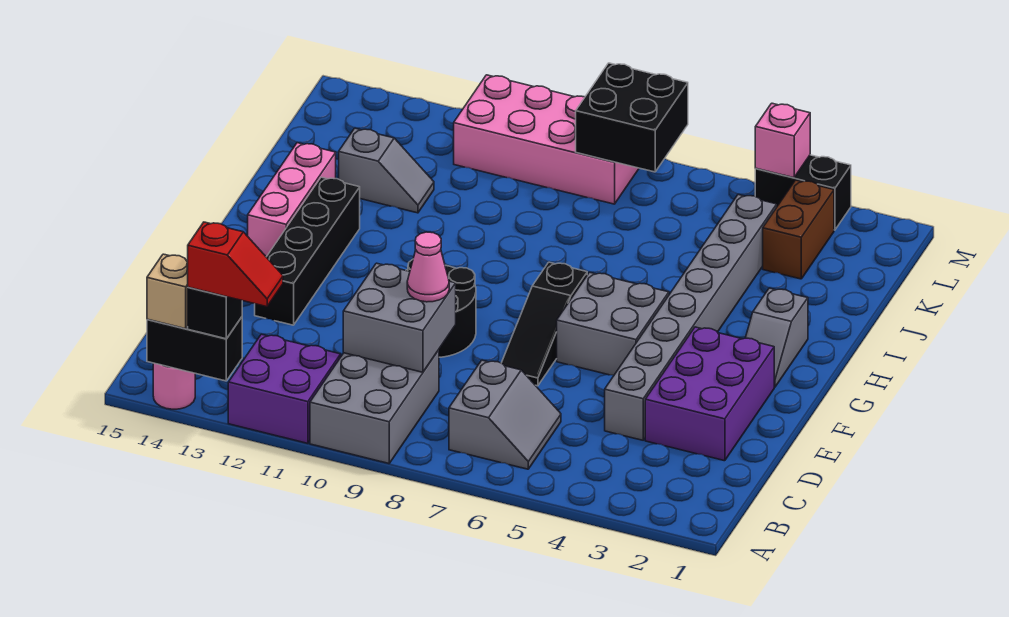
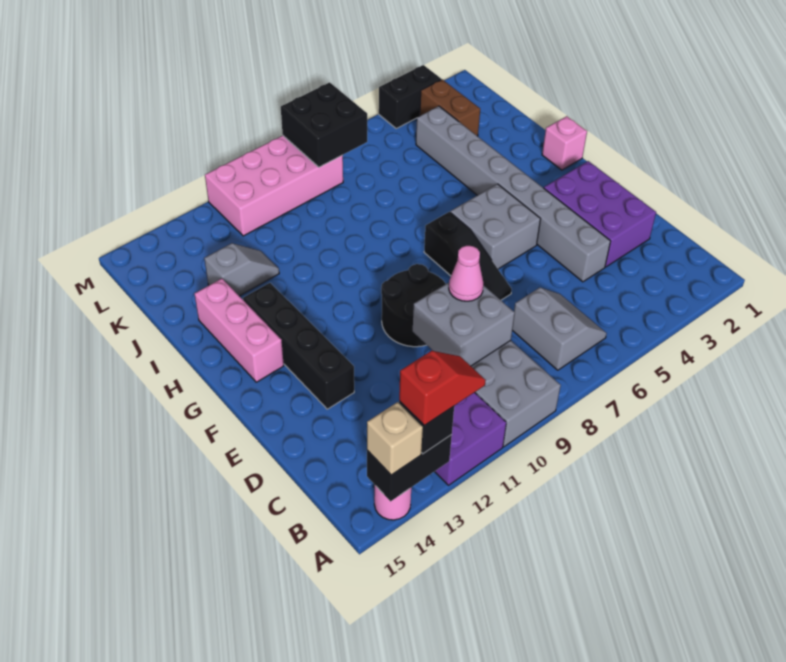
grey slope G2:H2 level 1 top H -> none
pink brick M4 level 2 -> pink brick H1 level 1

